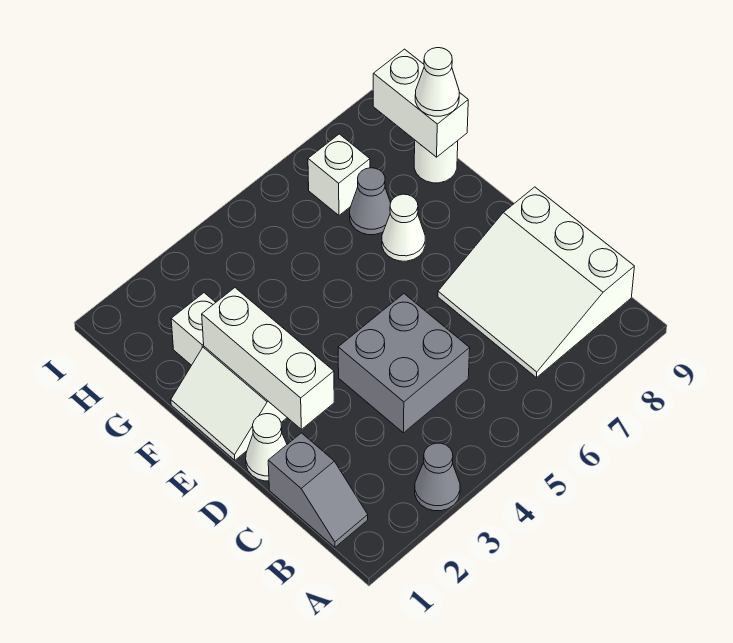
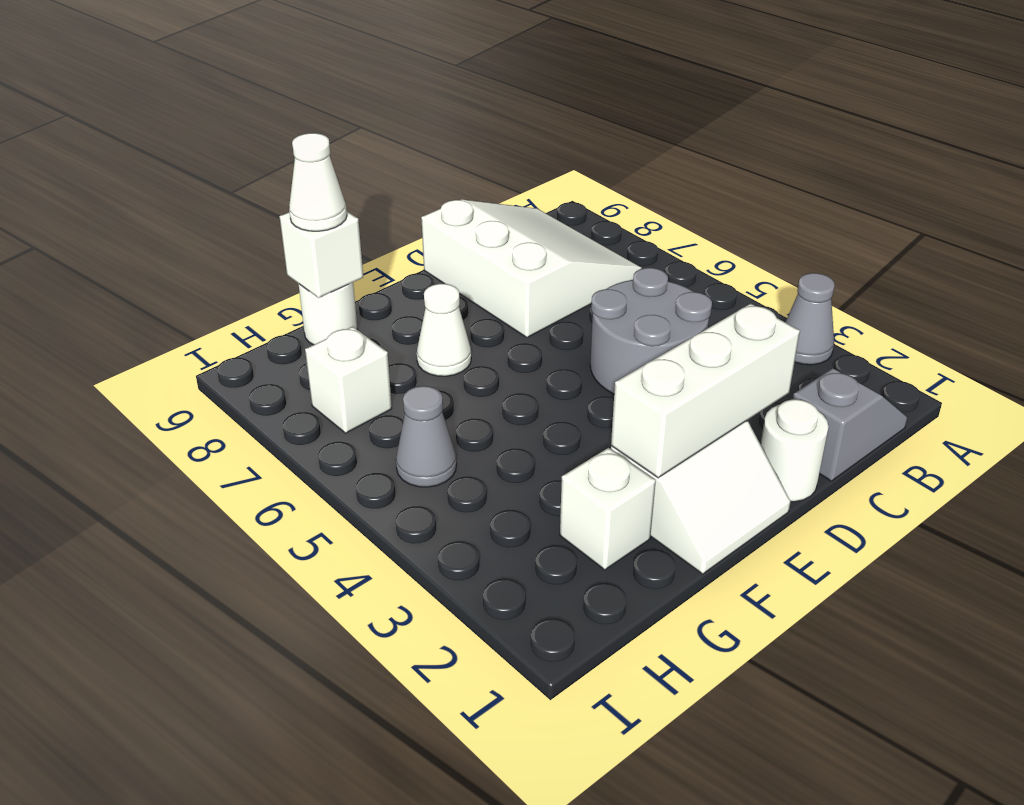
white slope B7:D9 level 1 top 9 -> white slope B7:D9 level 1 top D
grey brick C4:D5 level 1 -> grey round brick C4:D5 level 1
white cone D1 level 1 -> white round brick D1 level 1
grey cone G7 level 1 -> grey cone H5 level 1
white brick G9:H9 level 2 -> white brick G9 level 2

